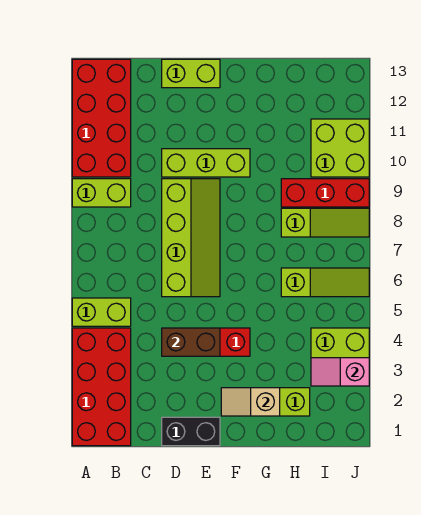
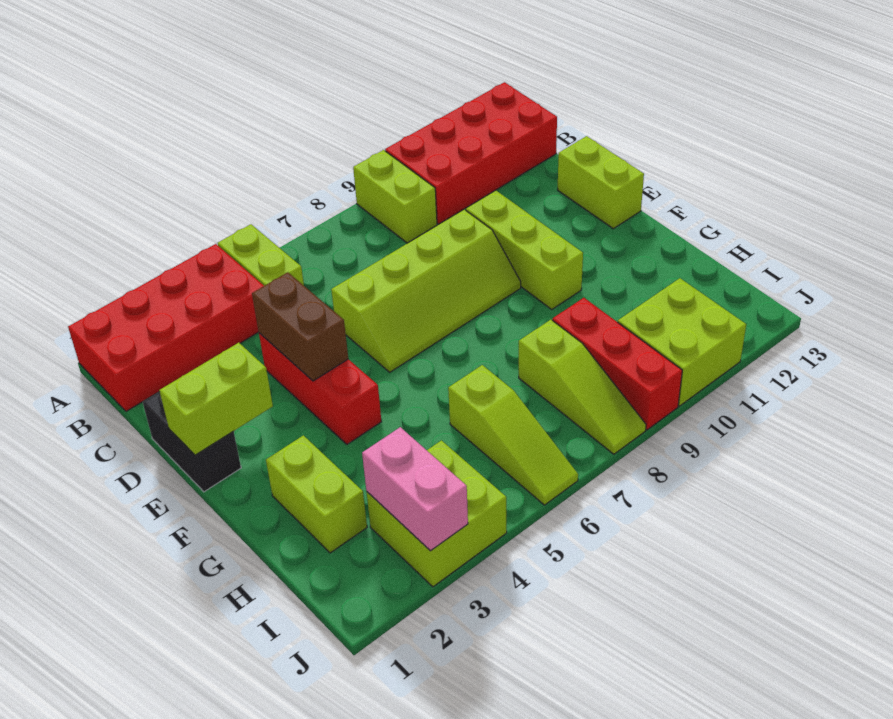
none -> lime brick E1:E2 level 2
tan slope F2:G2 level 2 top G -> none
pink slope I3:J3 level 2 top J -> pink brick I3:J3 level 2

